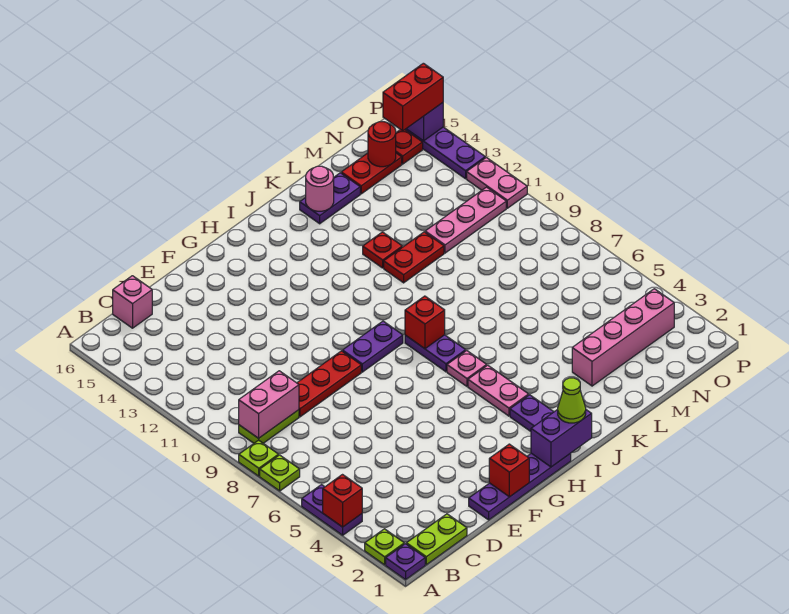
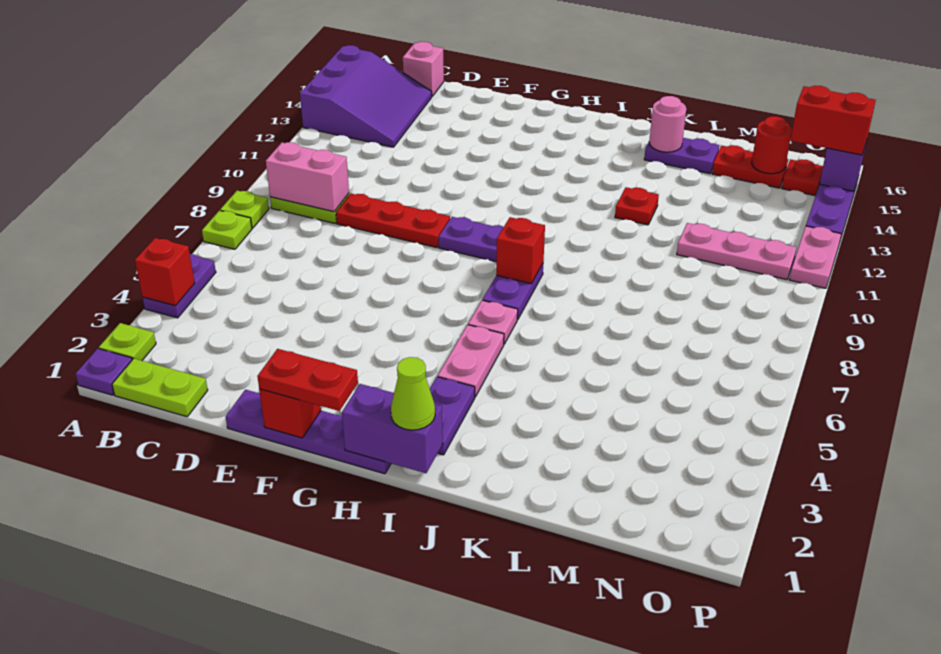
none -> purple slope A13:C15 level 1 top A
red plate K11:L11 level 1 -> red plate F1:G1 level 3
pink brick L3:O3 level 1 -> none

